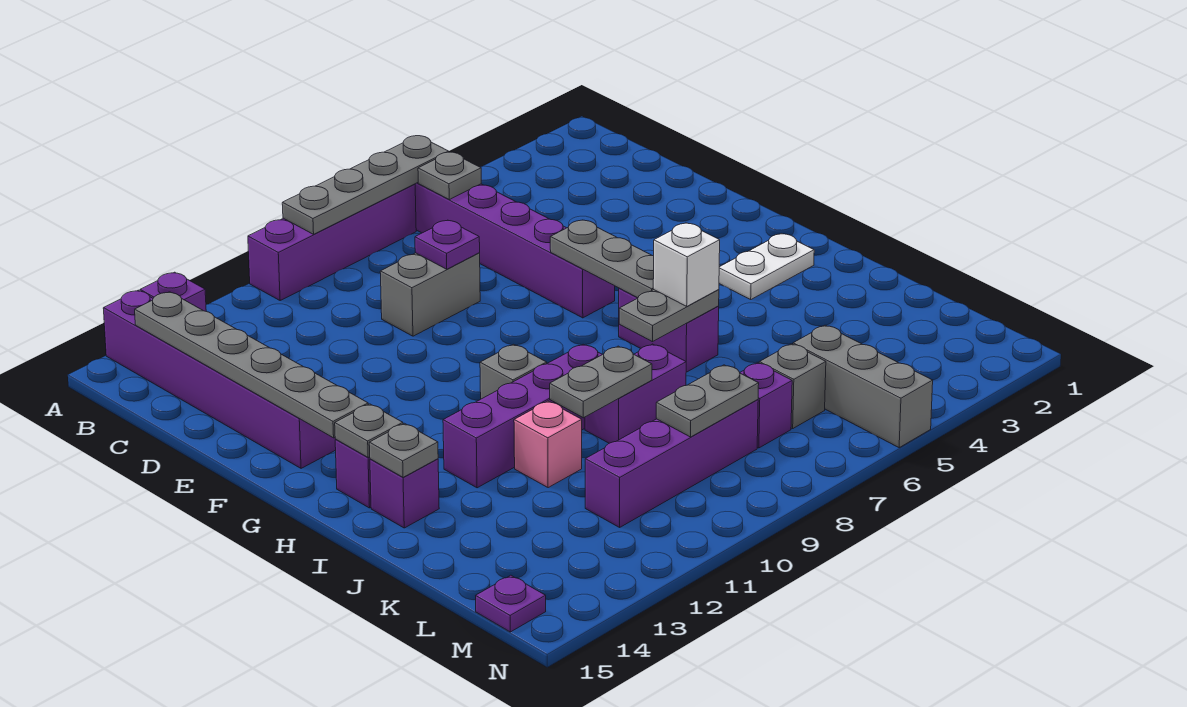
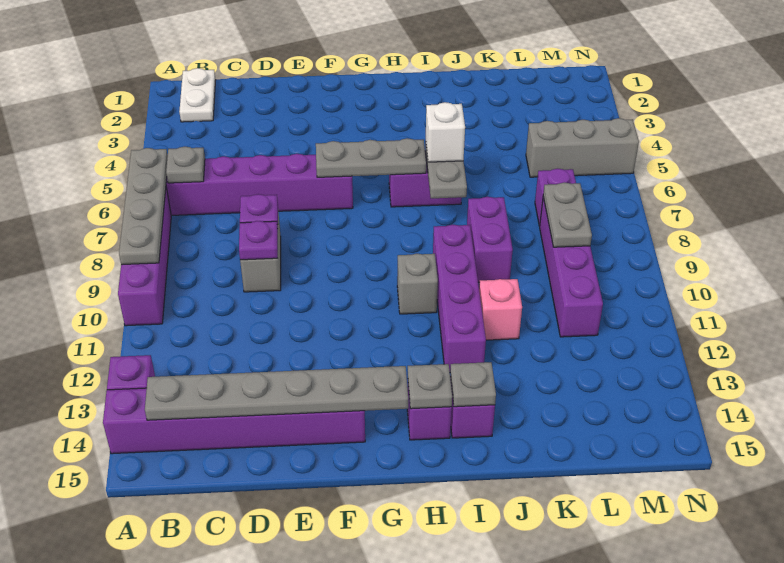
white plate H2:H3 level 1 -> white plate B1:B2 level 1
grey plate J9:J10 level 2 -> none
grey brick L6 level 1 -> none
purple plate M15 level 1 -> purple plate D9 level 2

